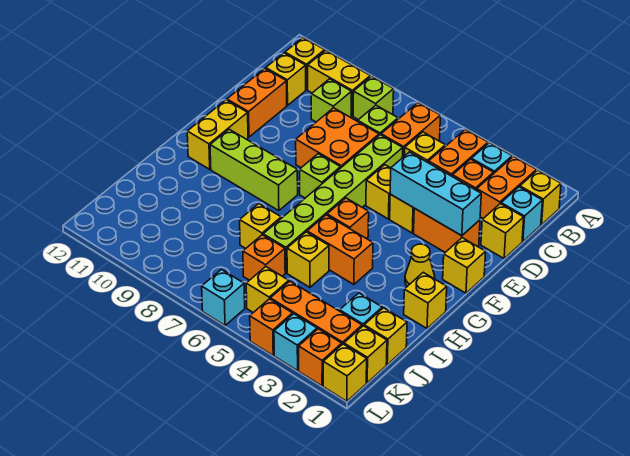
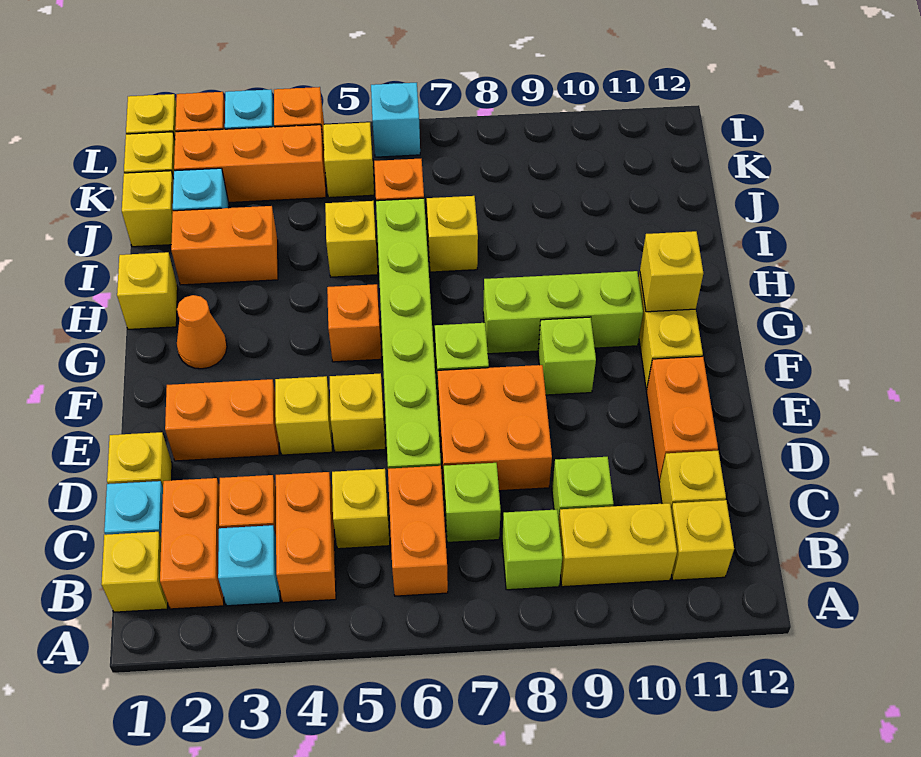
cyan brick E2:E4 level 2 -> none
yellow brick F1 level 1 -> yellow brick G11 level 2
none -> lime brick F9 level 1
yellow cone G2 level 1 -> orange cone G2 level 1
orange brick H4:H5 level 1 -> orange brick I2:I3 level 1

